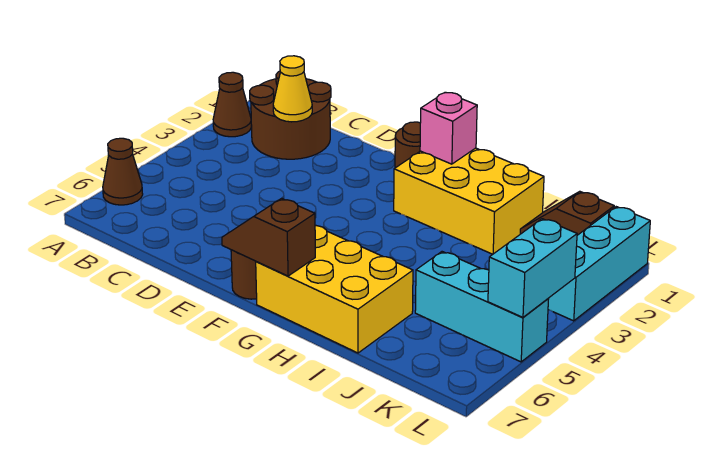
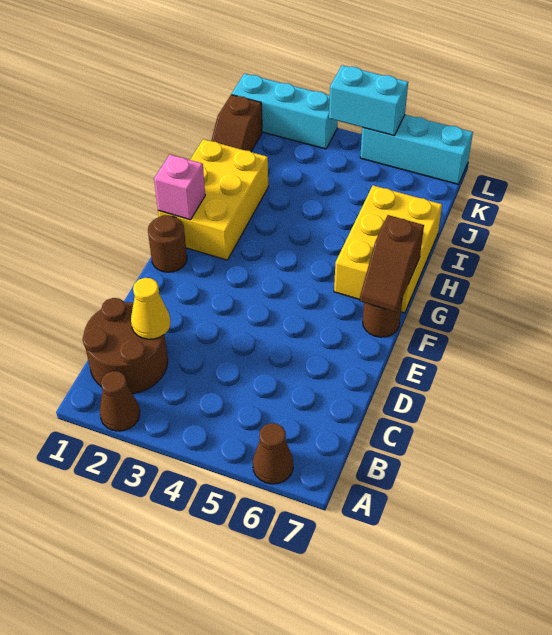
cyan brick J5:L5 level 1 -> cyan brick L5:L7 level 1

